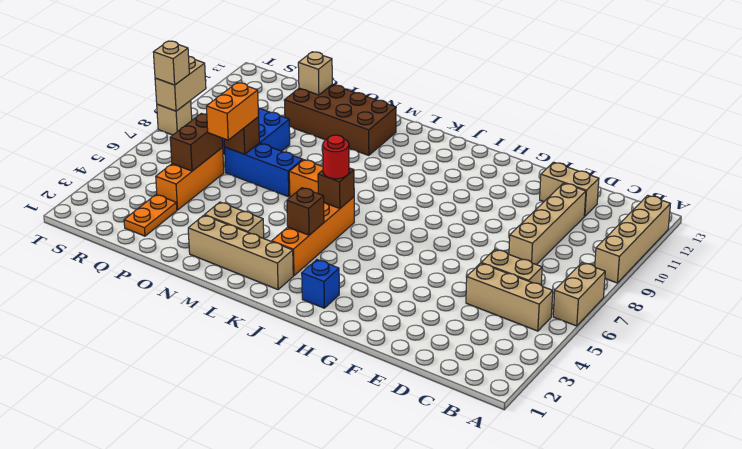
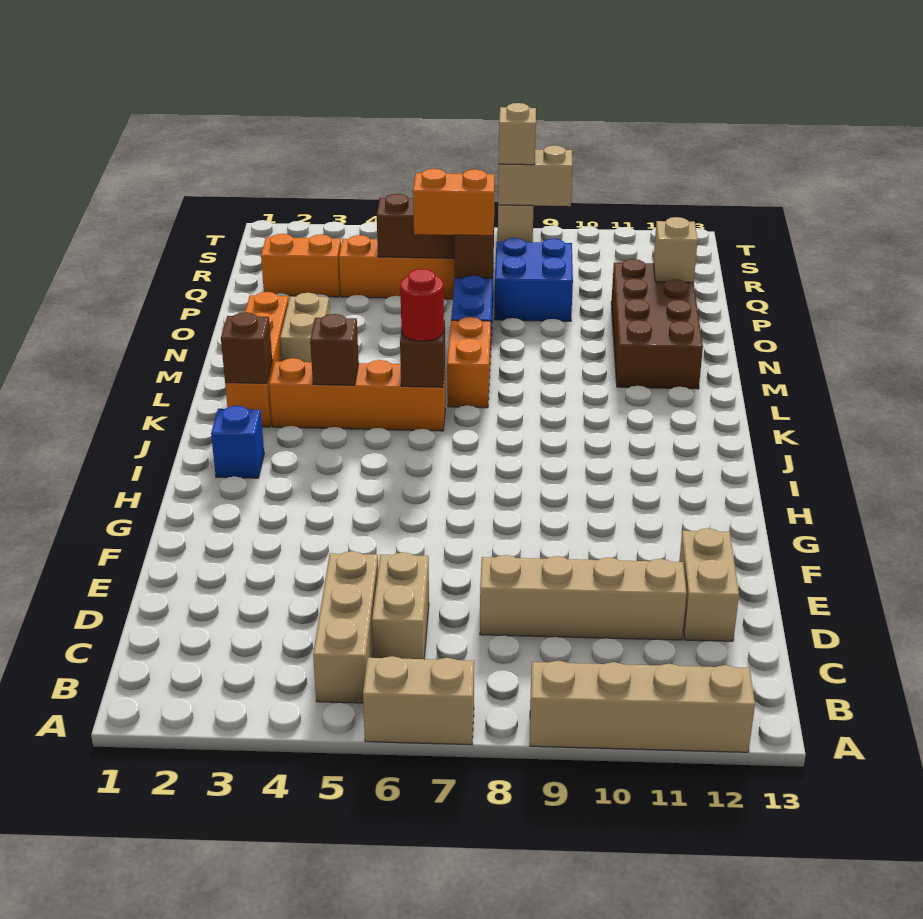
tan brick K2:N2 level 1 -> orange brick K2:N2 level 1
none -> brown brick K2 level 2
orange plate Q2:Q3 level 1 -> orange brick Q2:Q3 level 1

